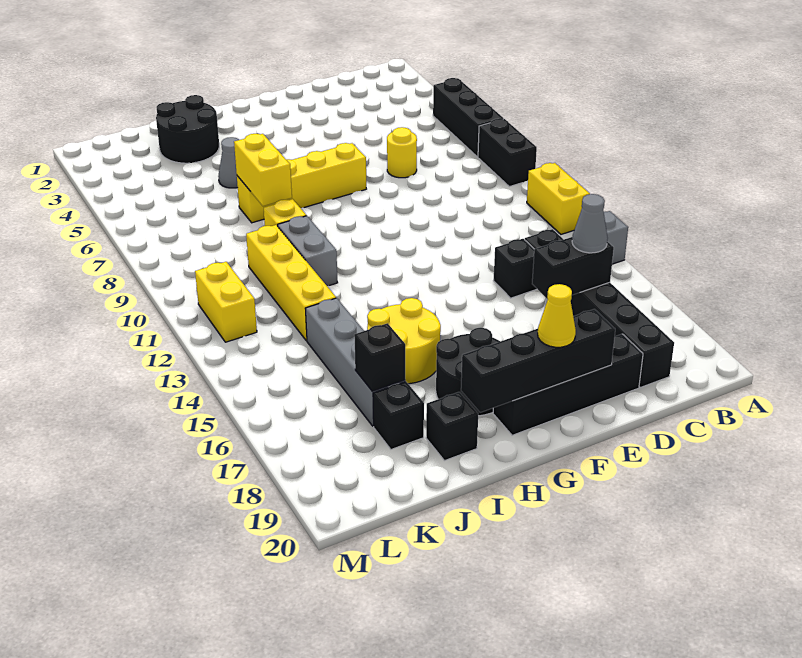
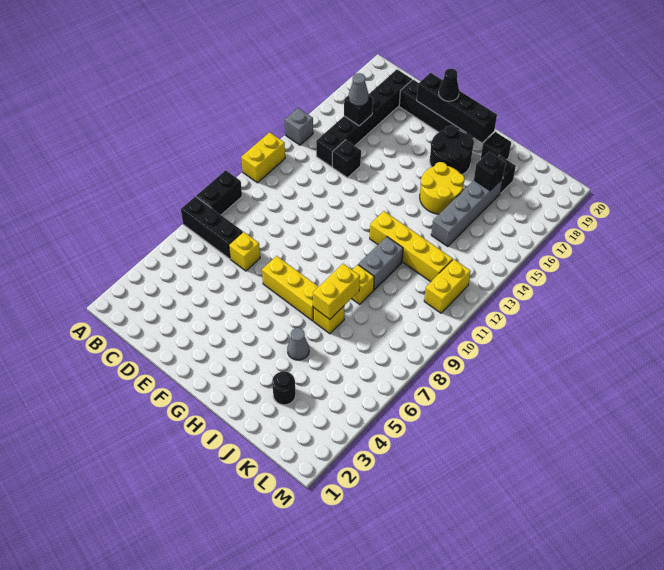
black brick A5:A7 level 1 -> black brick A7:C7 level 1
black brick C16:D16 level 2 -> black brick C16 level 2
yellow round brick D7 level 1 -> yellow brick D7 level 1
yellow cone F19 level 3 -> black cone F19 level 3
black round brick I2:J3 level 1 -> black round brick J3 level 1
yellow brick J10:J13 level 1 -> yellow brick H12:K12 level 1

